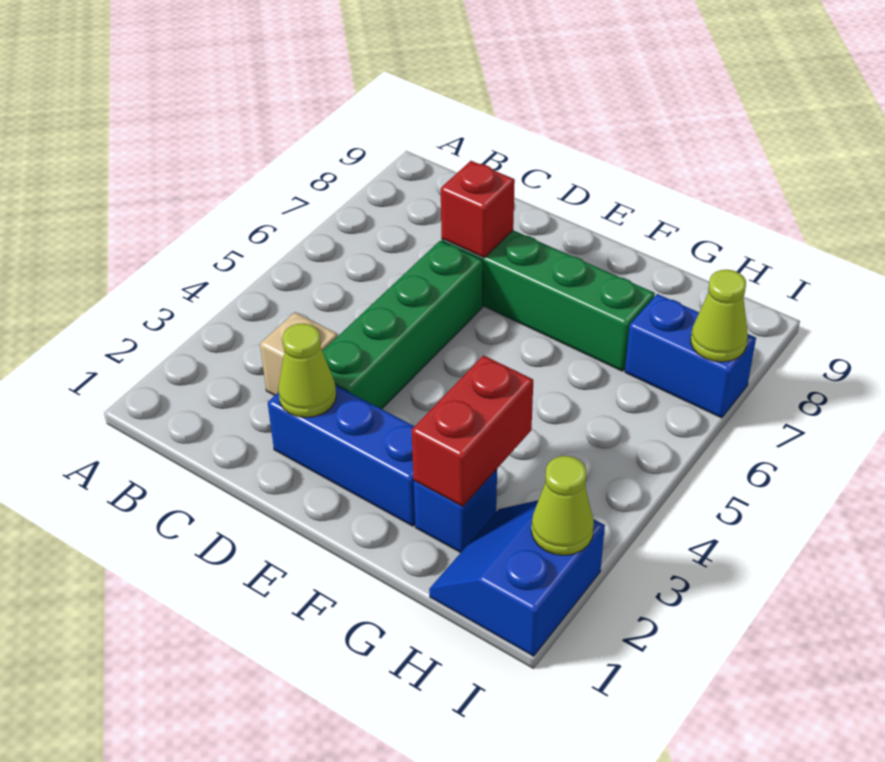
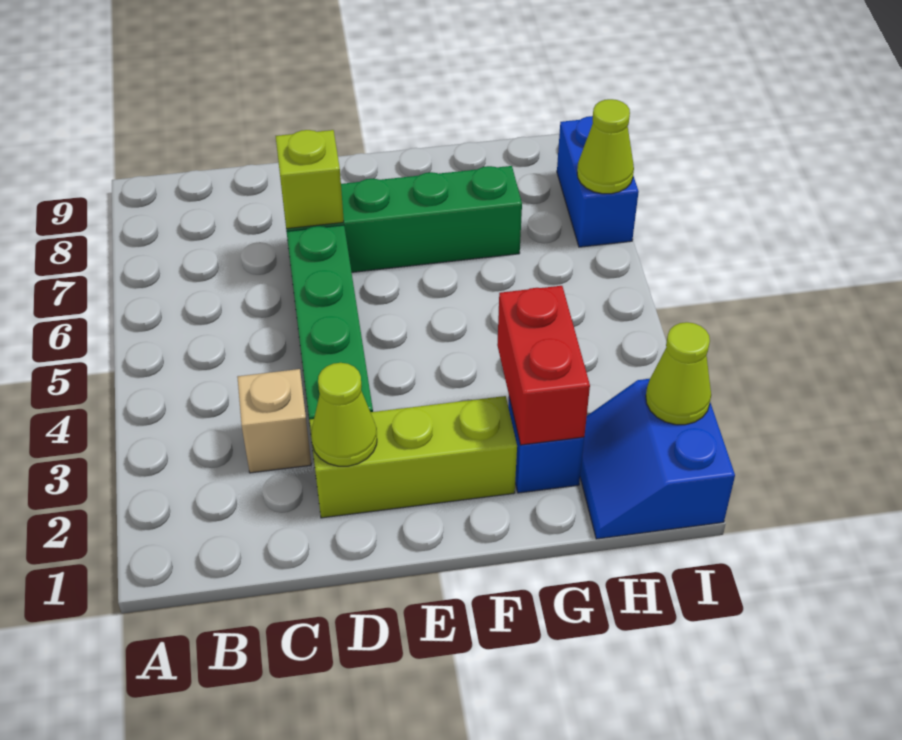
blue brick D2:F2 level 1 -> lime brick D2:F2 level 1
red brick D7 level 2 -> lime brick D7 level 2
blue brick H7:I7 level 1 -> blue brick I7:I8 level 1

